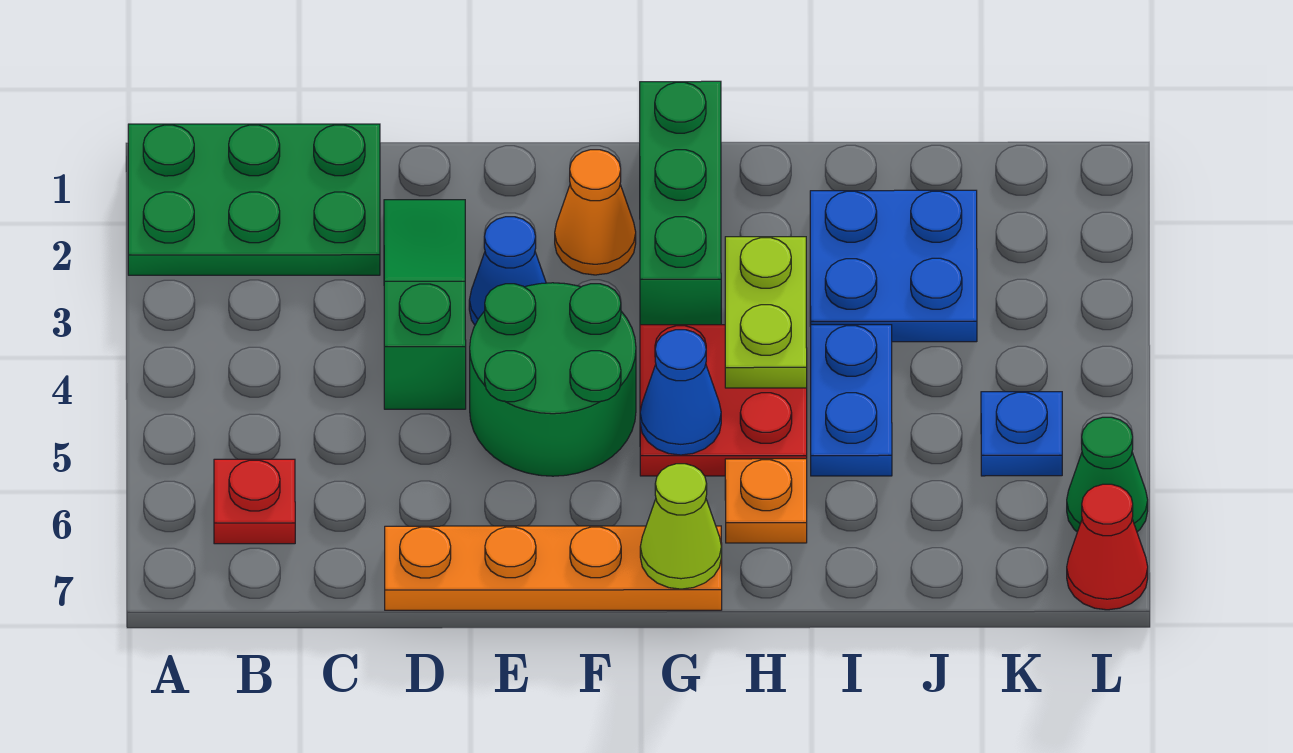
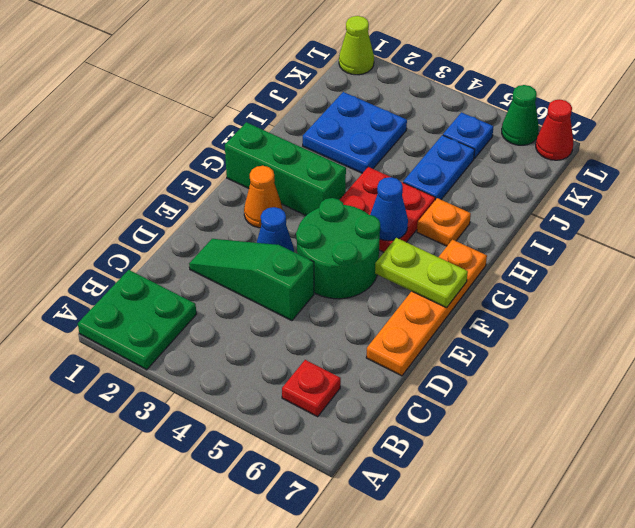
green plate A1:C2 level 1 -> green plate A1:B2 level 1
lime cone G7 level 2 -> lime cone L1 level 1
lime plate H3:H4 level 2 -> lime plate F6:F7 level 2
blue plate I4:I5 level 1 -> blue plate I5:J5 level 1

